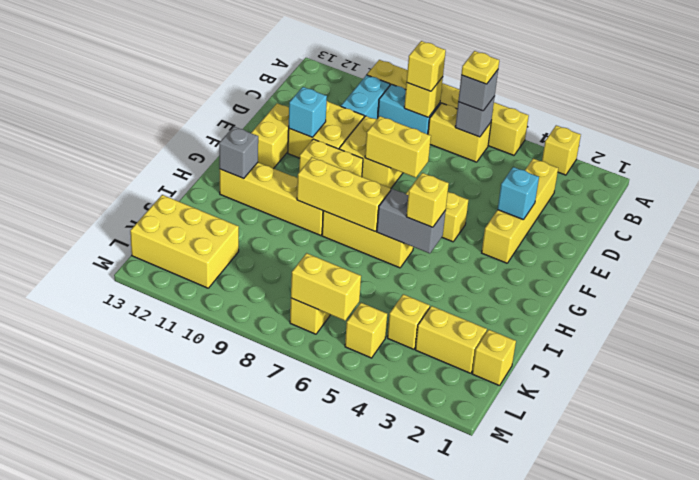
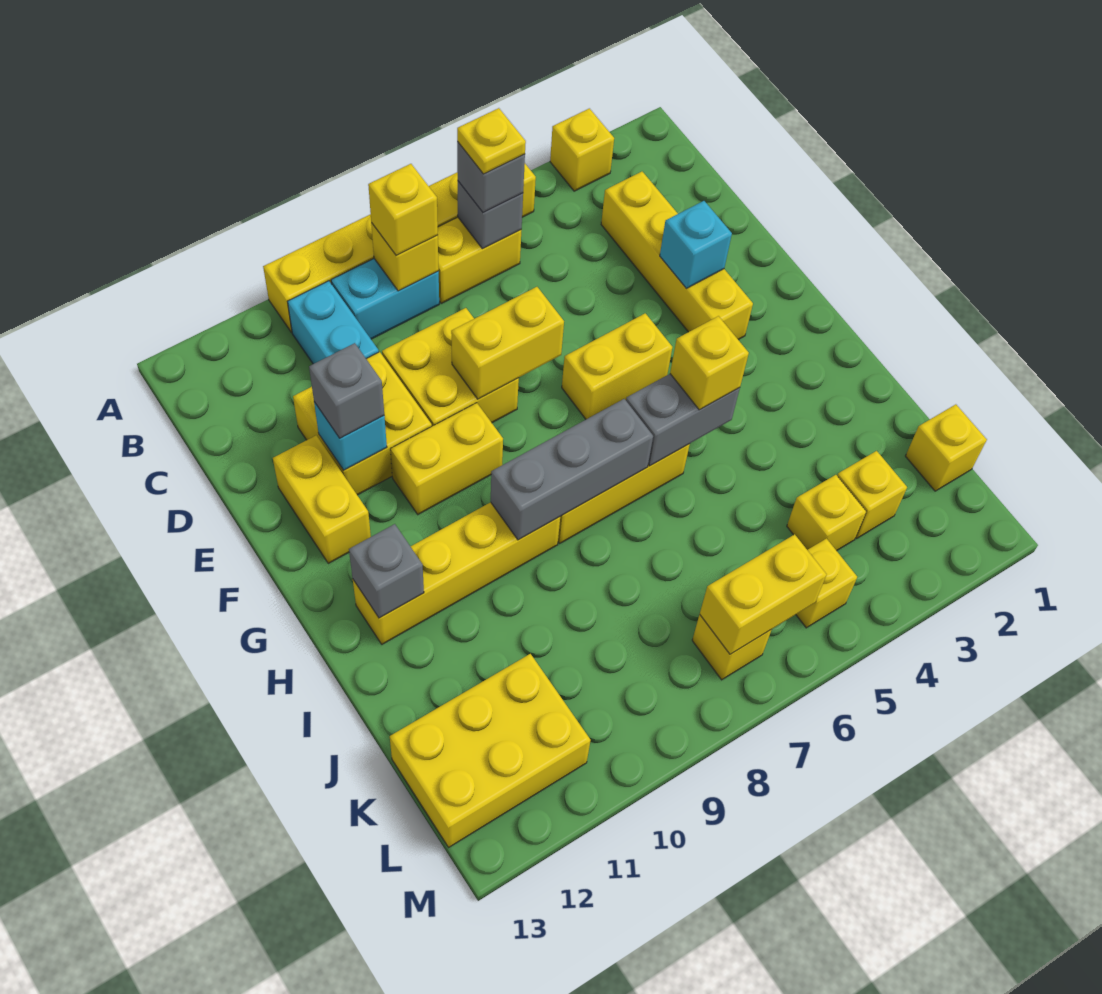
none -> grey brick E11 level 3
yellow brick H7:H9 level 2 -> grey brick H7:H9 level 2
yellow brick K2:K3 level 1 -> yellow brick K3 level 1

